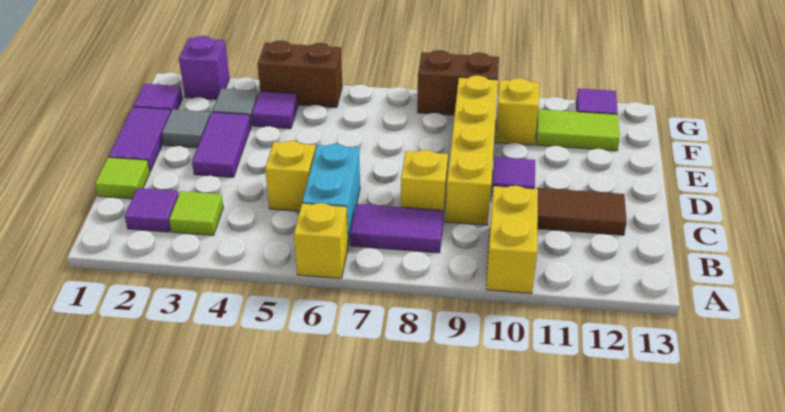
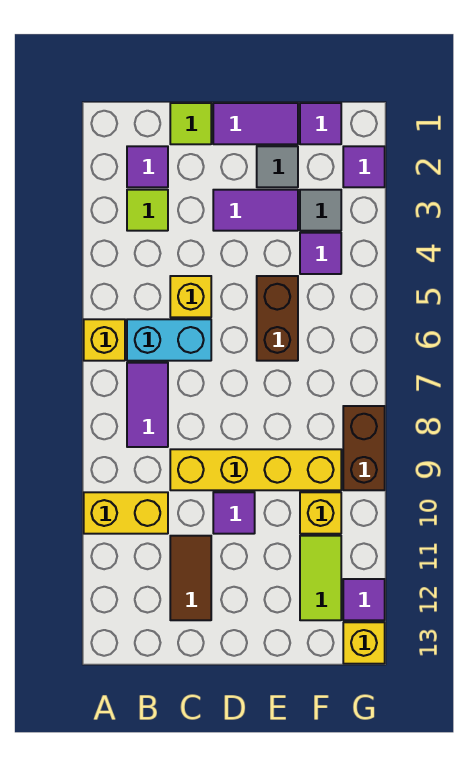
yellow brick C8 level 1 -> yellow brick G13 level 1
purple brick G2 level 1 -> purple tile G2 level 1
brown brick G4:G5 level 1 -> brown brick E5:E6 level 1

